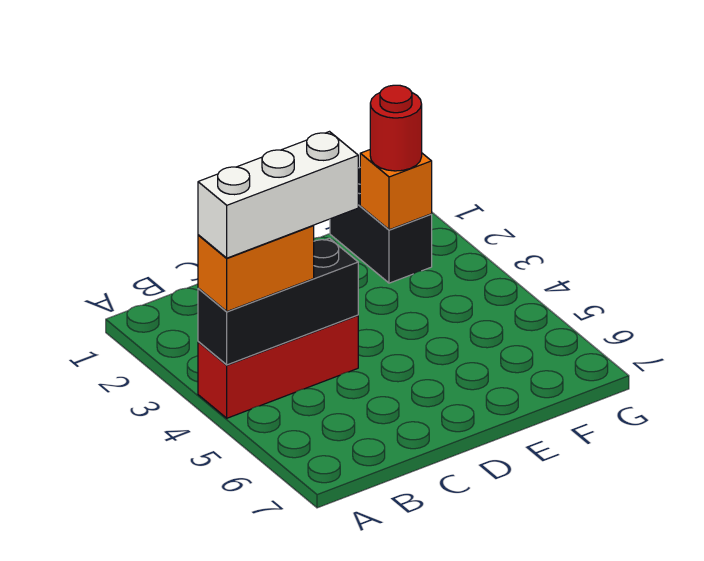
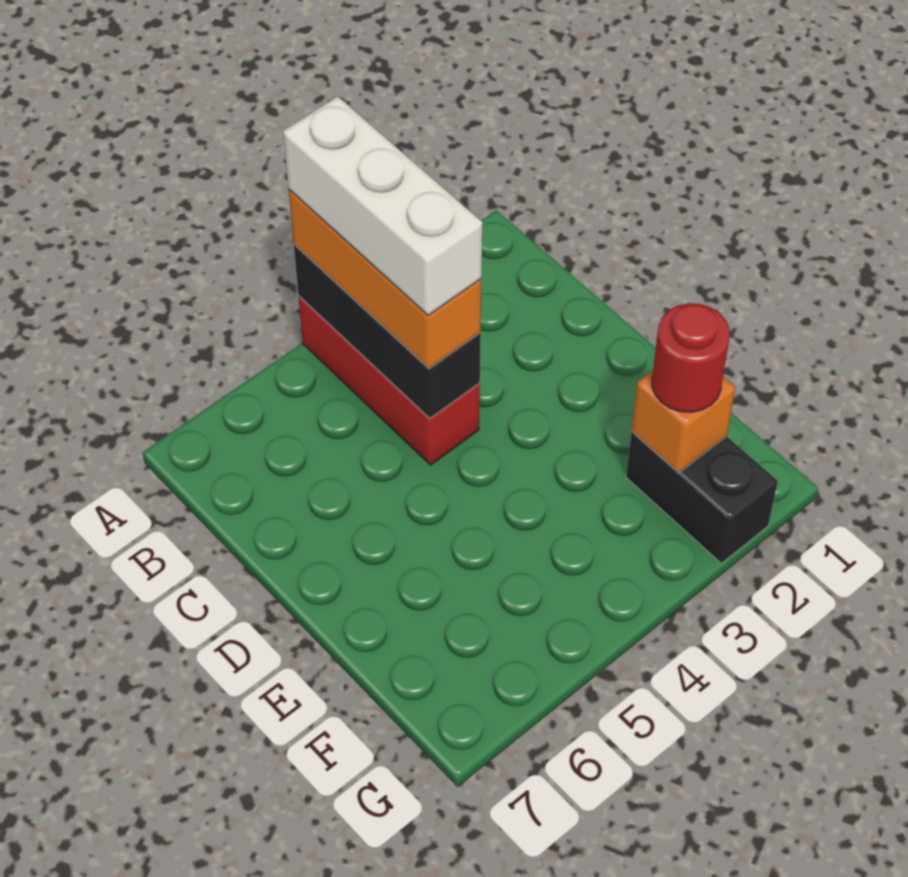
orange brick A4:B4 level 3 -> orange brick A4:C4 level 3
black brick F1:F2 level 1 -> black brick F2:G2 level 1

